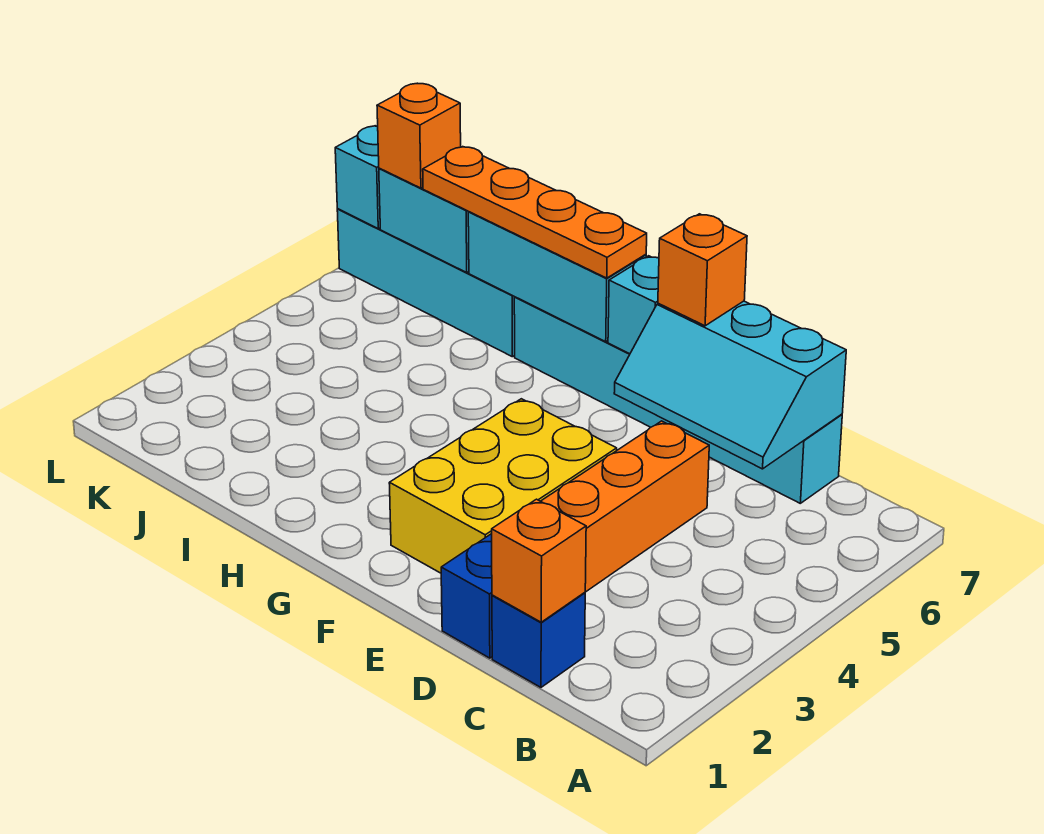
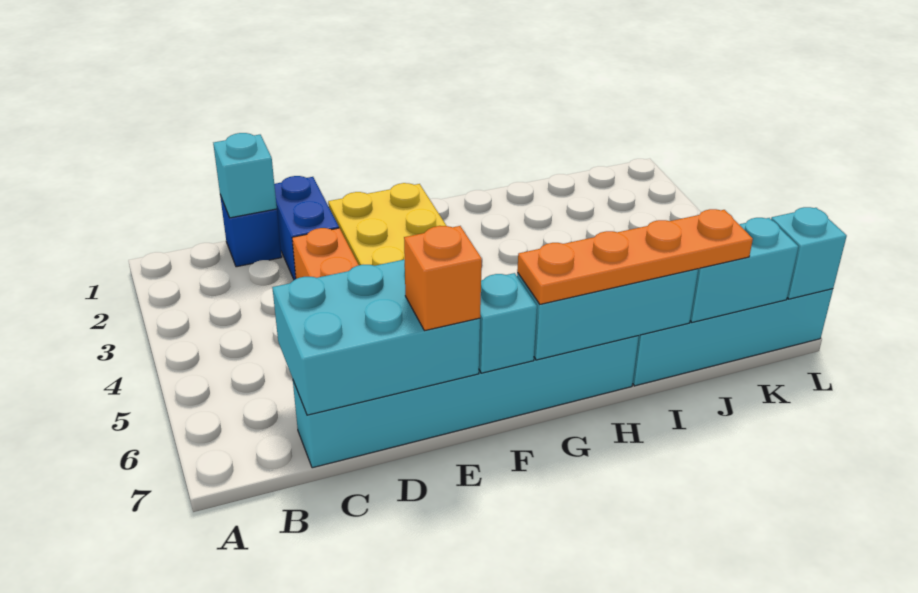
orange brick C1 level 2 -> cyan brick C1 level 2
cyan slope C6:E7 level 2 top 7 -> cyan brick C6:E7 level 2
orange brick K7 level 3 -> none

